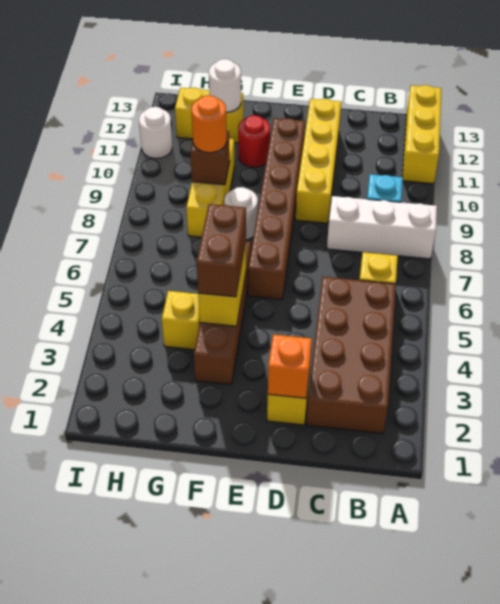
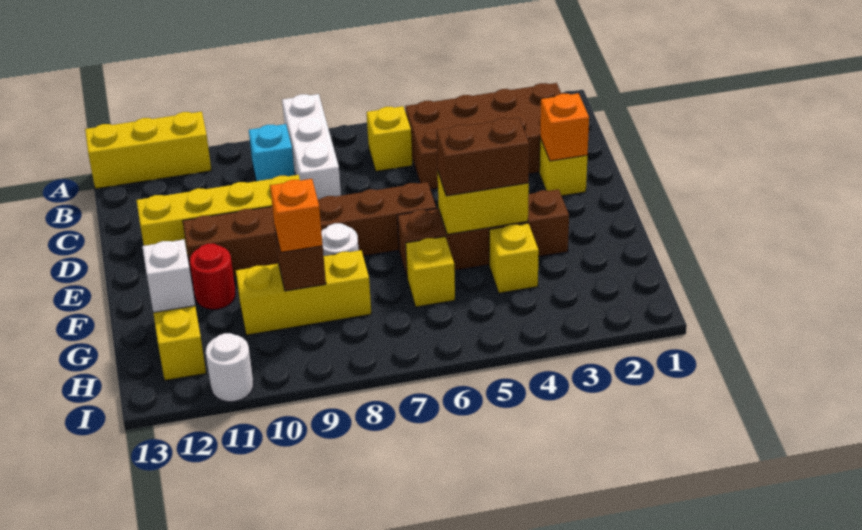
none -> yellow brick G6 level 1
orange round brick G9 level 3 -> orange brick G9 level 3
white round brick G12 level 2 -> white brick G12 level 2

